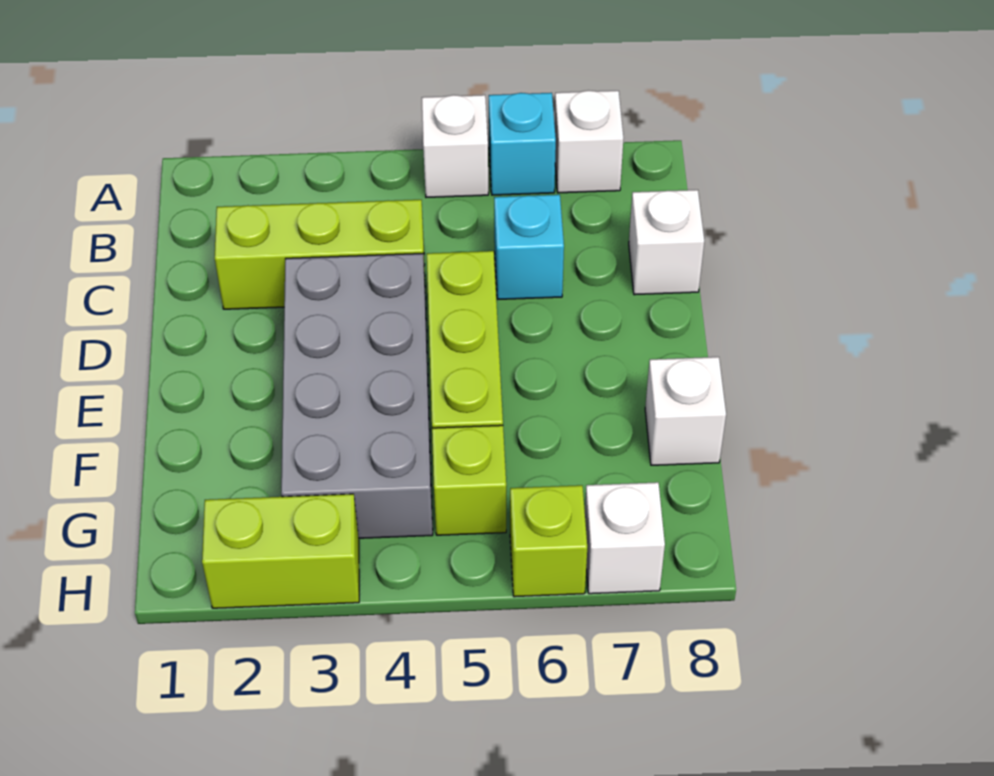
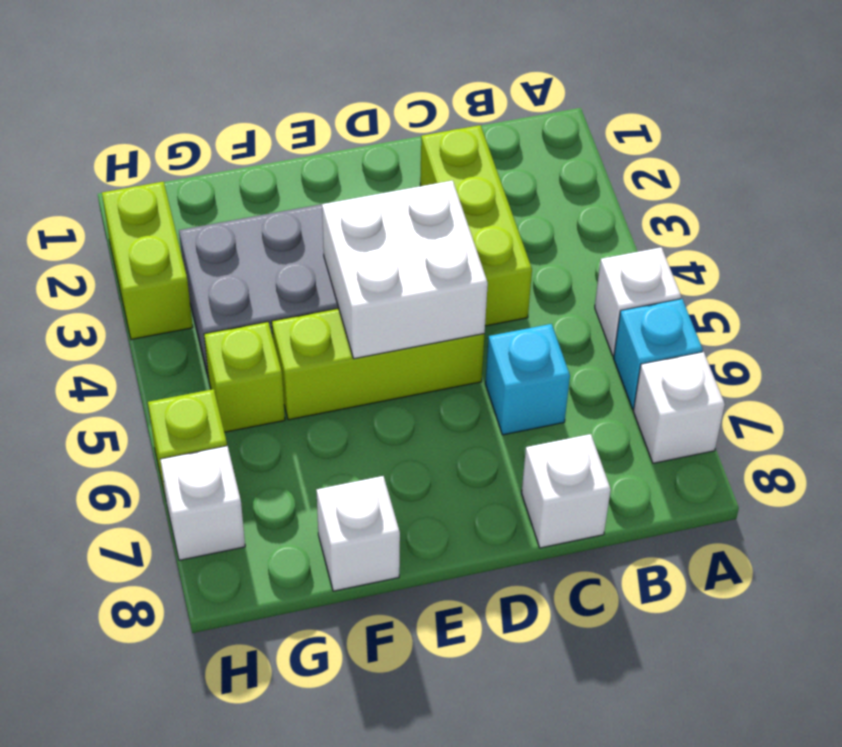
none -> white brick D4:E5 level 2

